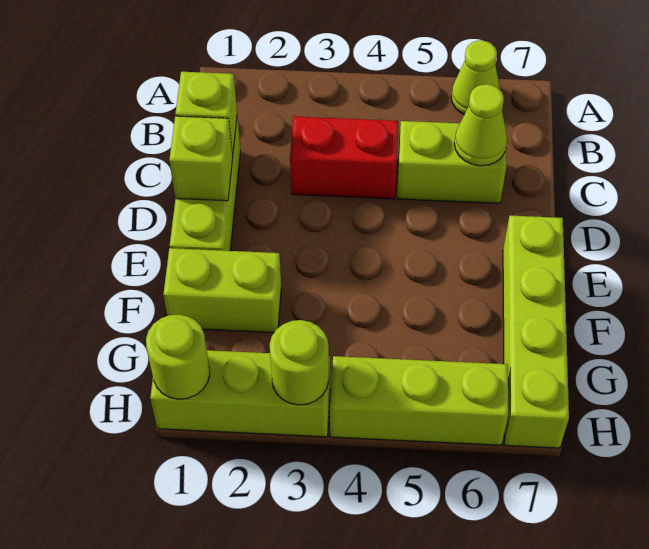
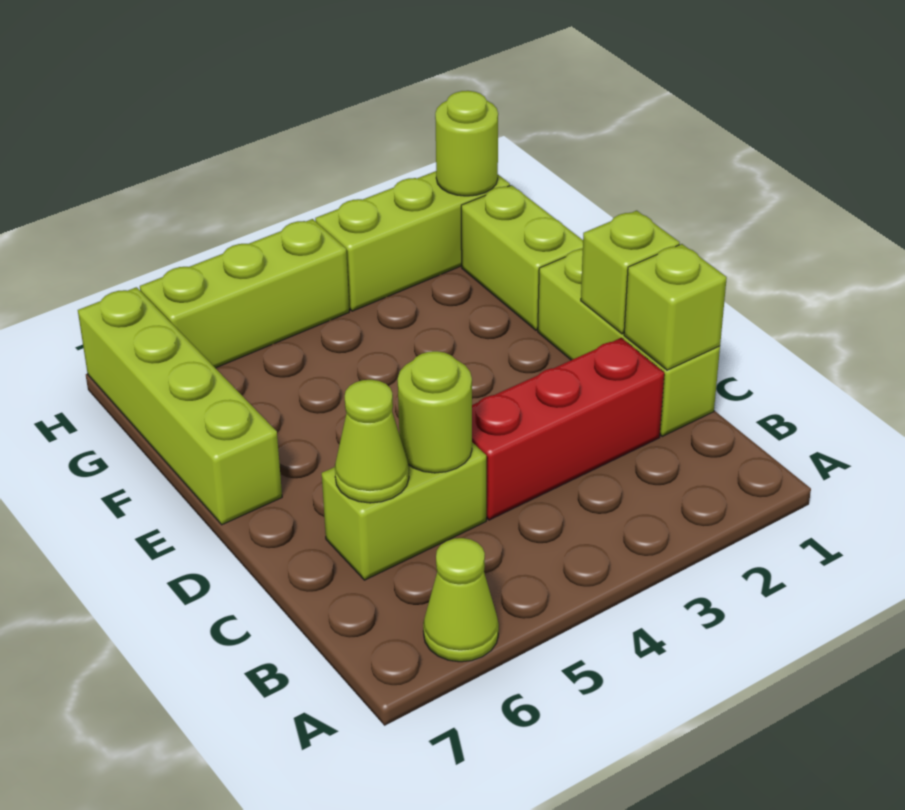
red brick C3:C4 level 1 -> red brick C2:C4 level 1
lime brick F1:F2 level 1 -> lime brick F1:G1 level 1
lime round brick H3 level 2 -> lime round brick C5 level 2

